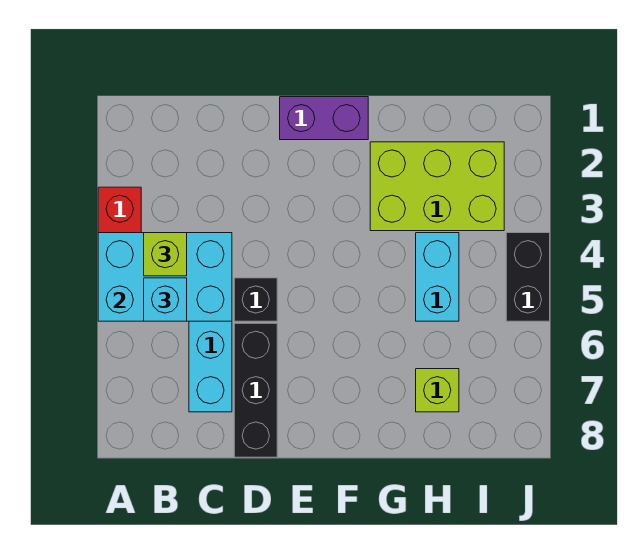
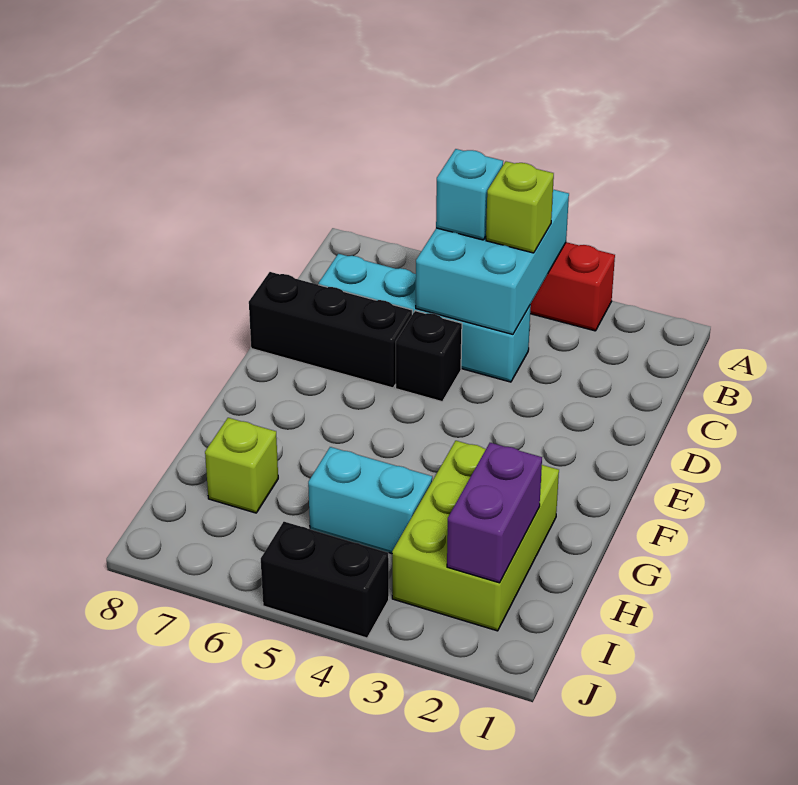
purple brick E1:F1 level 1 -> purple brick H2:I2 level 2

